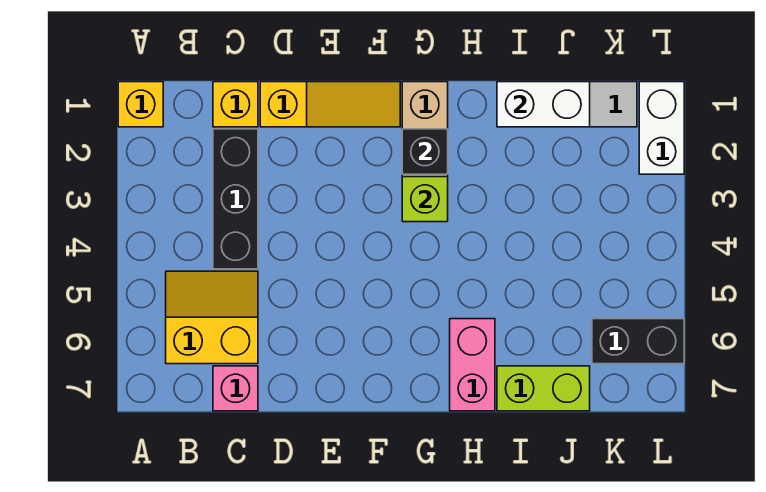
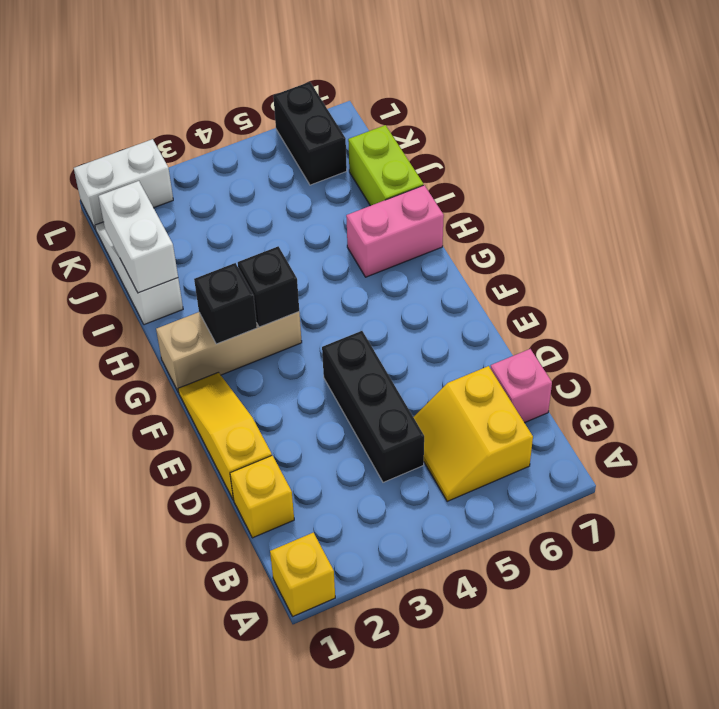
black brick C2:C4 level 1 -> black brick C4:E4 level 1
lime brick G3 level 2 -> black brick G3 level 2

